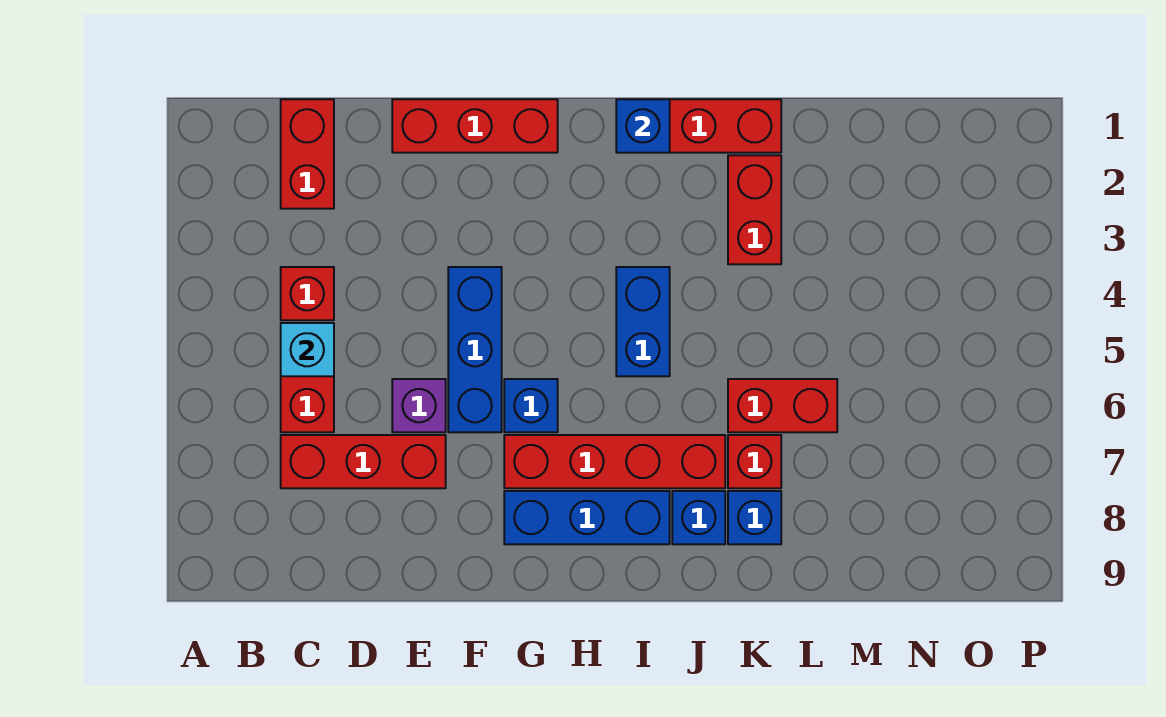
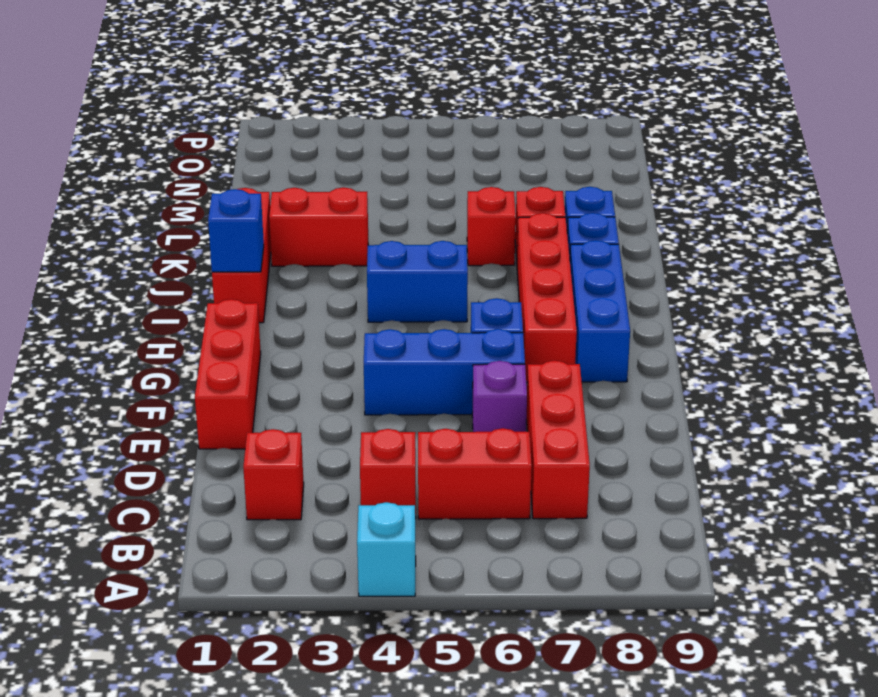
red brick C1:C2 level 1 -> red brick C2 level 1
cyan brick C5 level 2 -> cyan brick A4 level 1
red brick K6:L6 level 1 -> red brick K6 level 1

